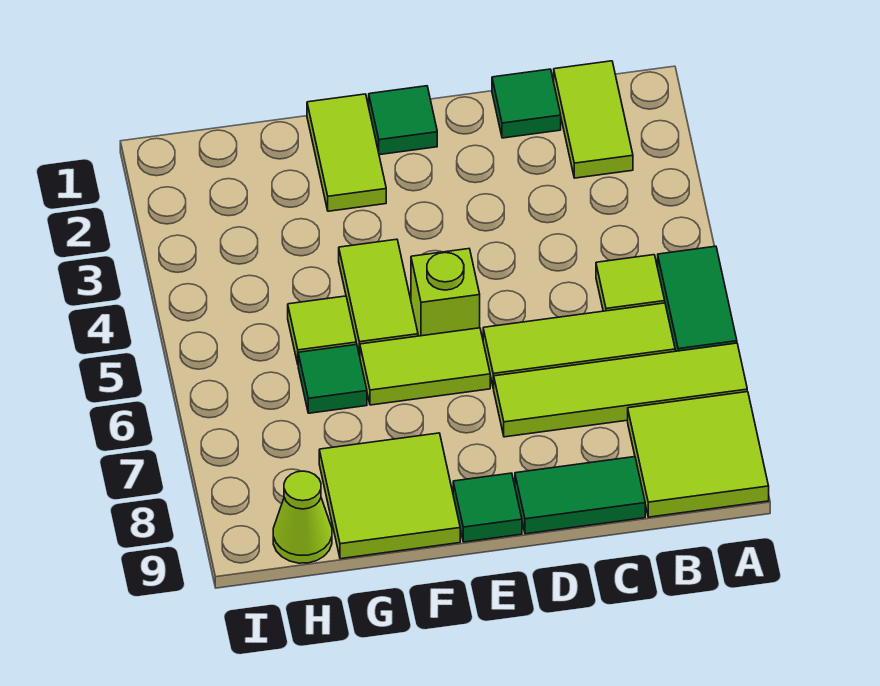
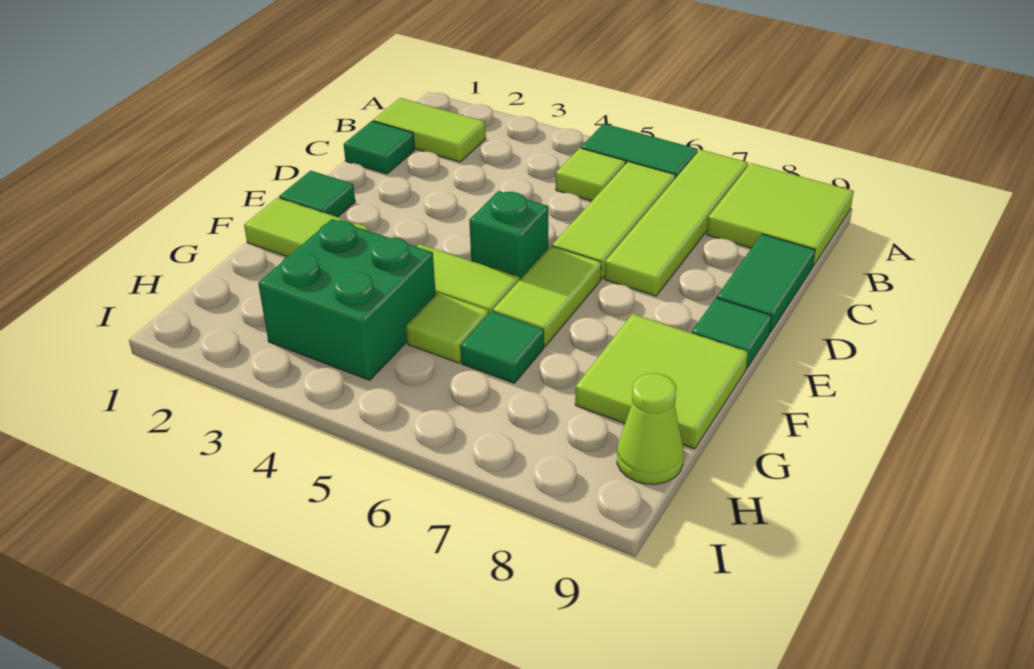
lime brick E5 level 1 -> green brick E5 level 1
none -> green brick G3:H4 level 1

